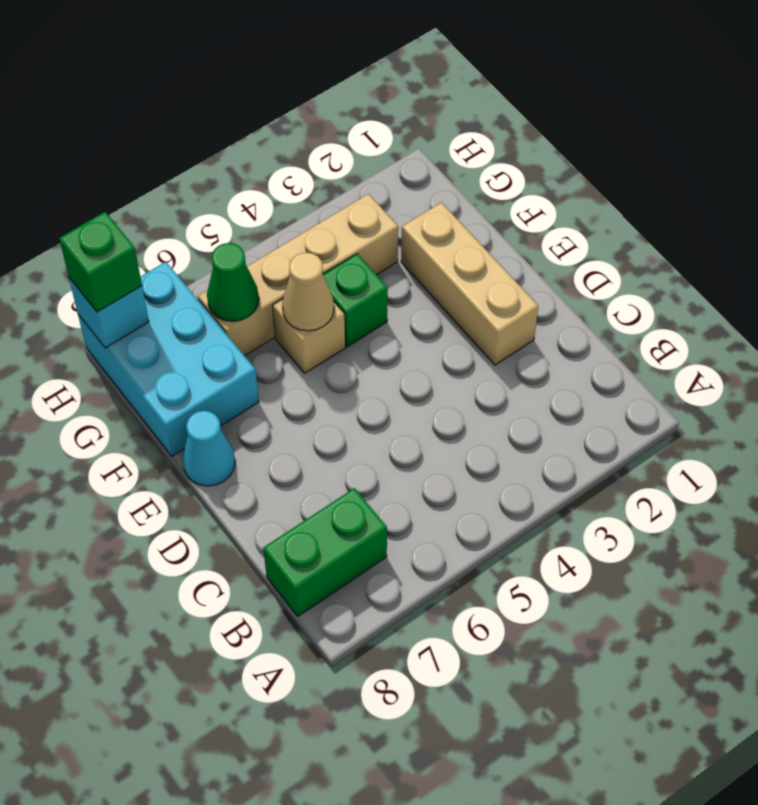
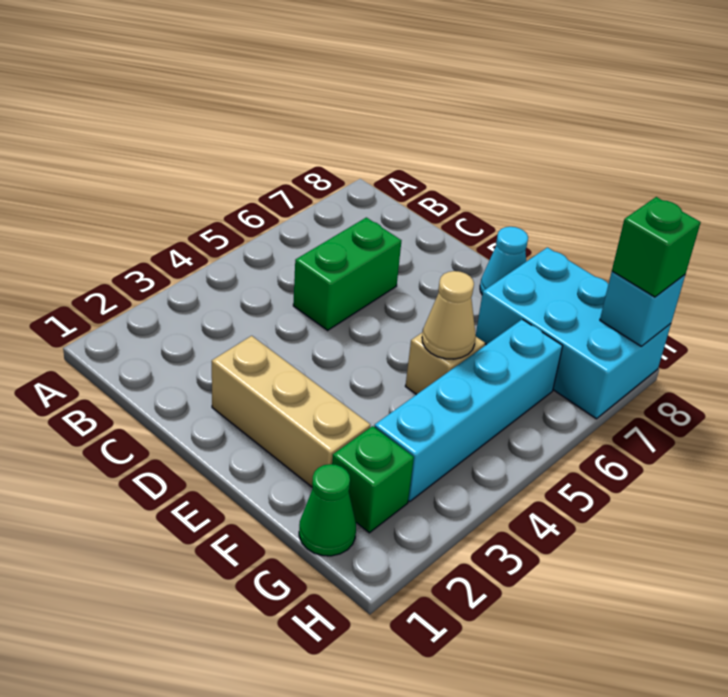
green brick B7:B8 level 1 -> green brick C5:C6 level 1
green brick F4 level 1 -> green brick G2 level 1
tan brick G3:G6 level 1 -> cyan brick G3:G6 level 1
green cone G6 level 2 -> green cone G1 level 1

